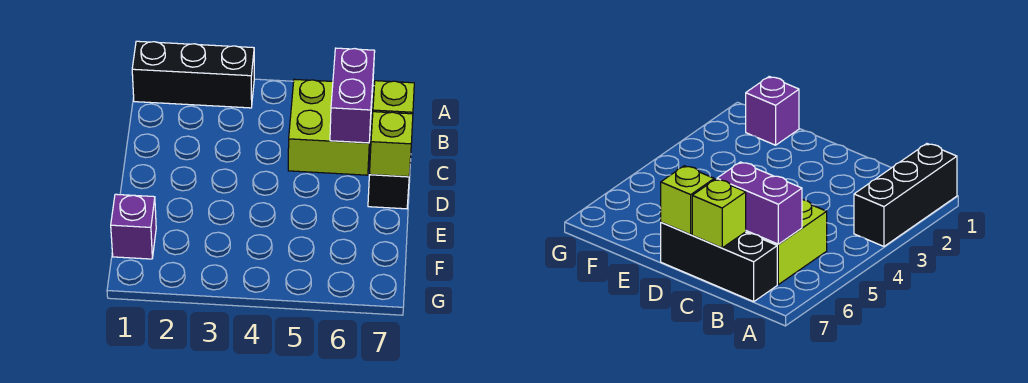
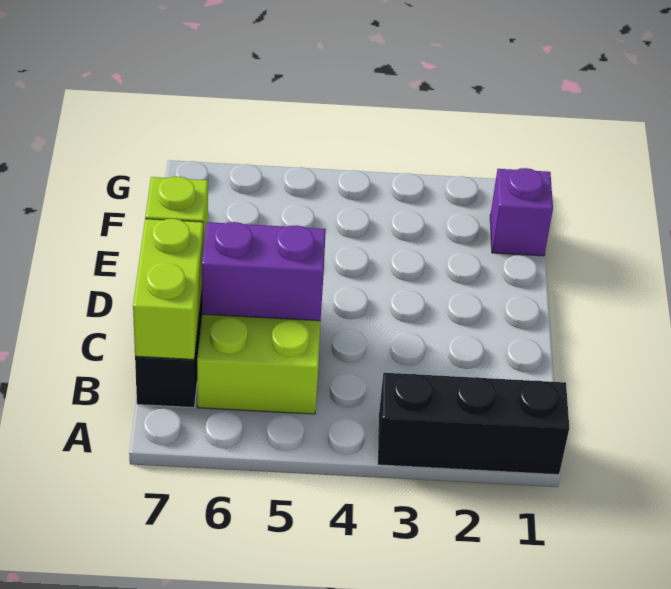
purple brick B6:C6 level 2 -> purple brick C5:C6 level 2
lime brick C7 level 2 -> lime brick B7:C7 level 2

